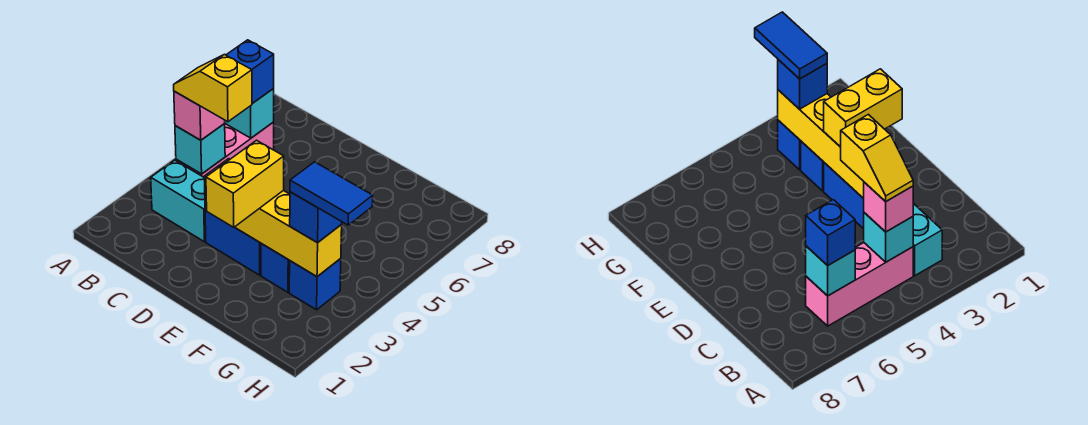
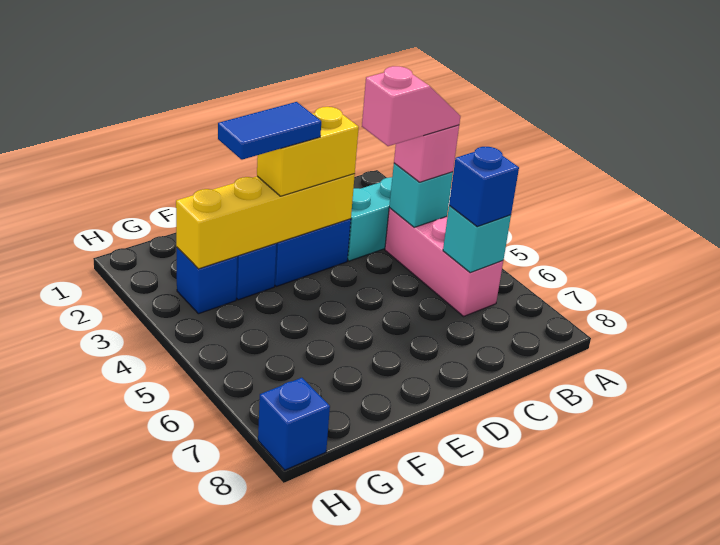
yellow slope B4:C4 level 4 top C -> pink slope B4:C4 level 4 top C
yellow brick E2:E3 level 3 -> yellow brick D3:E3 level 3
blue brick G3 level 3 -> blue brick H8 level 1
blue tile G3:H3 level 4 -> blue tile E3:F3 level 4

